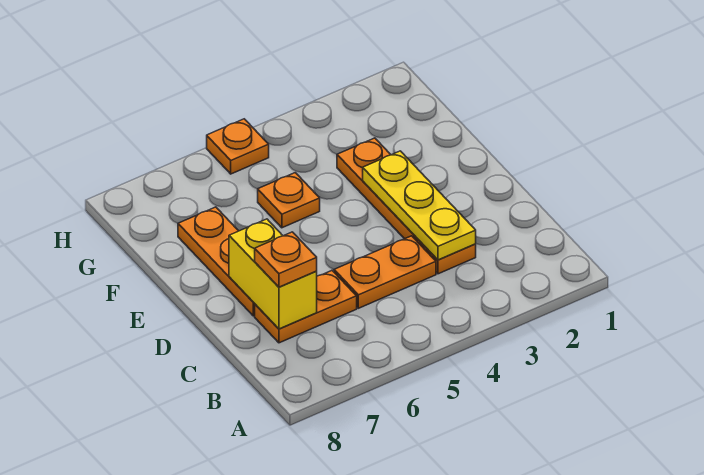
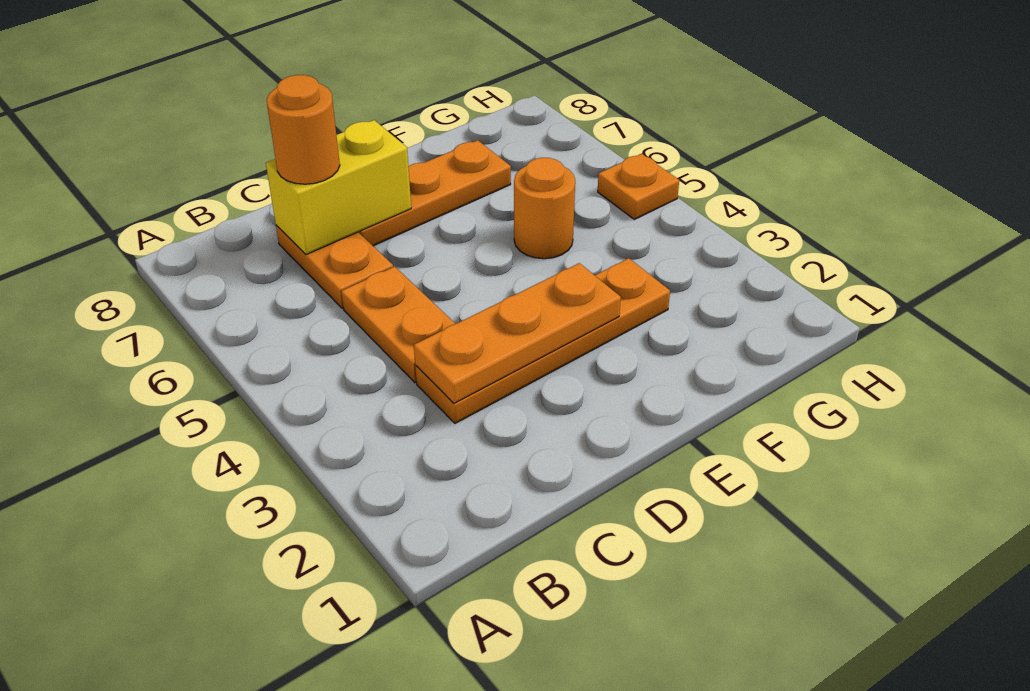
yellow plate C3:E3 level 2 -> orange plate C3:E3 level 2
orange plate C7 level 3 -> orange round brick C7 level 3
orange plate F5 level 1 -> orange round brick F5 level 1

